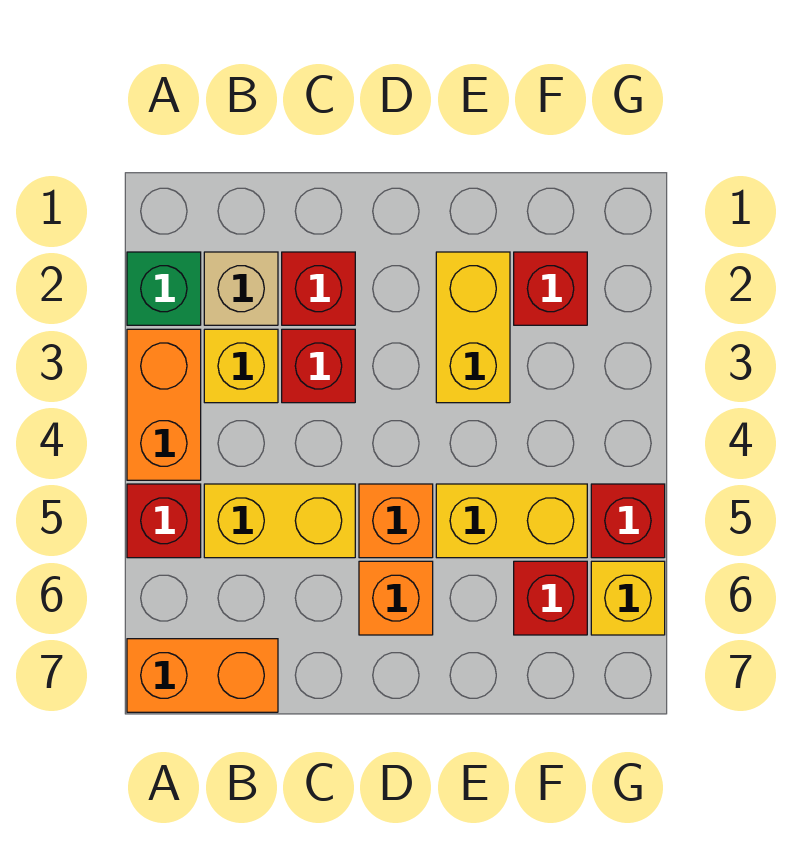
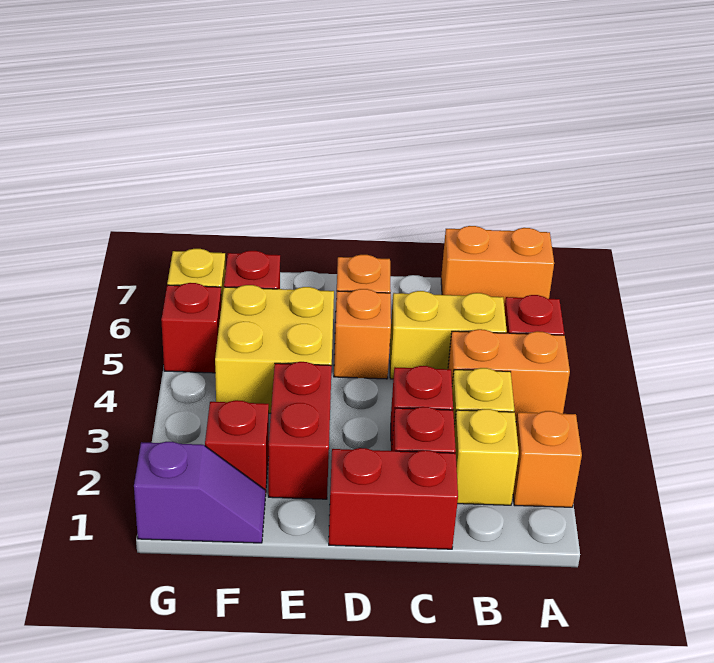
green brick A2 level 1 -> orange brick A2 level 1
orange brick A3:A4 level 1 -> orange brick A4:B4 level 1
tan brick B2 level 1 -> yellow brick B2 level 1
none -> red brick C1:D1 level 1
yellow brick E2:E3 level 1 -> red brick E2:E3 level 1
yellow brick E5:F5 level 1 -> yellow brick E4:F5 level 1
none -> purple slope F1:G1 level 1 top G

